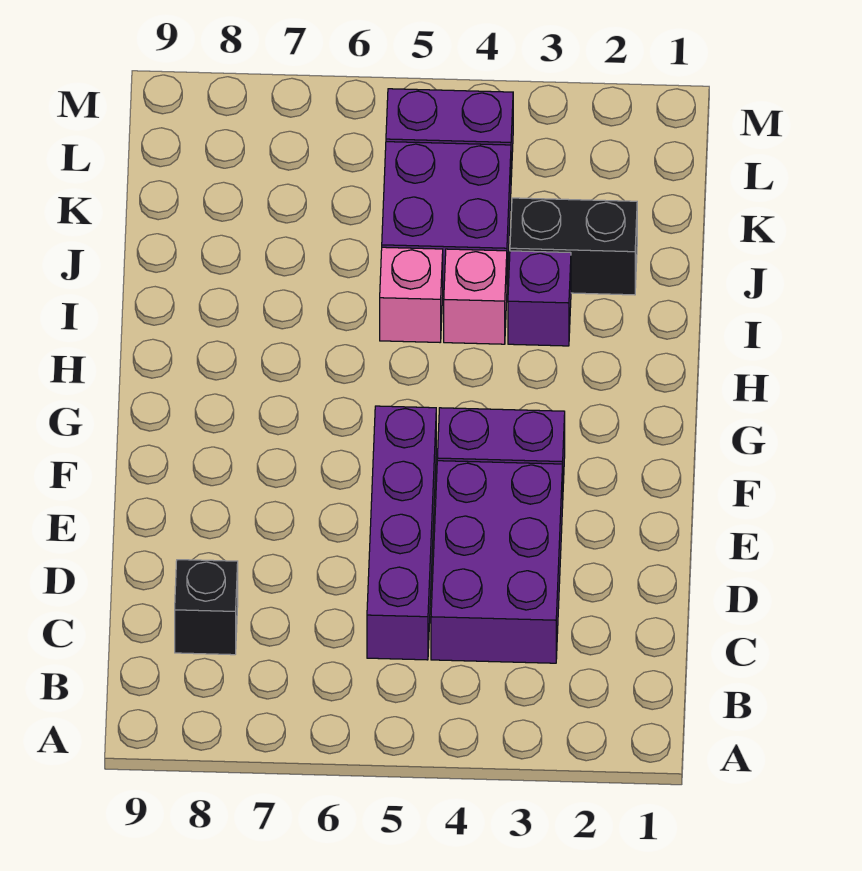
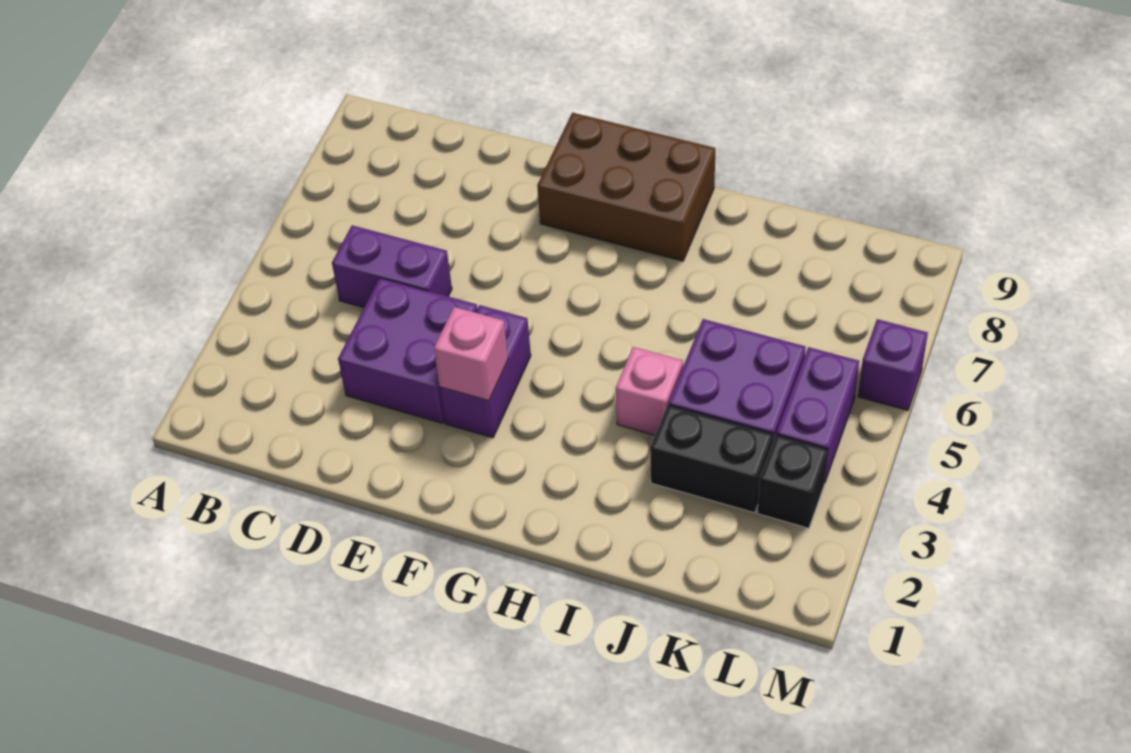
purple brick C3:E4 level 1 -> purple brick D3:E4 level 1
purple brick C5:F5 level 1 -> purple brick C5:D5 level 1
black brick C8 level 1 -> black brick L3 level 1
none -> brown brick F8:H9 level 1
purple brick I3 level 1 -> purple brick M6 level 1
pink brick I5 level 1 -> pink brick F3 level 2
black brick J2:J3 level 1 -> black brick J3:K3 level 1

